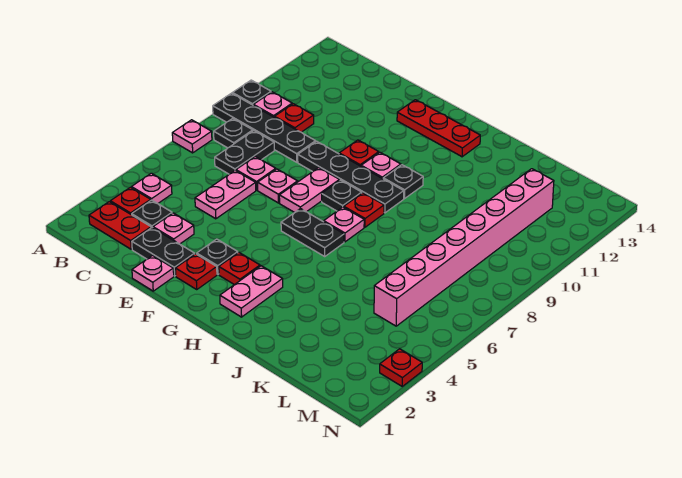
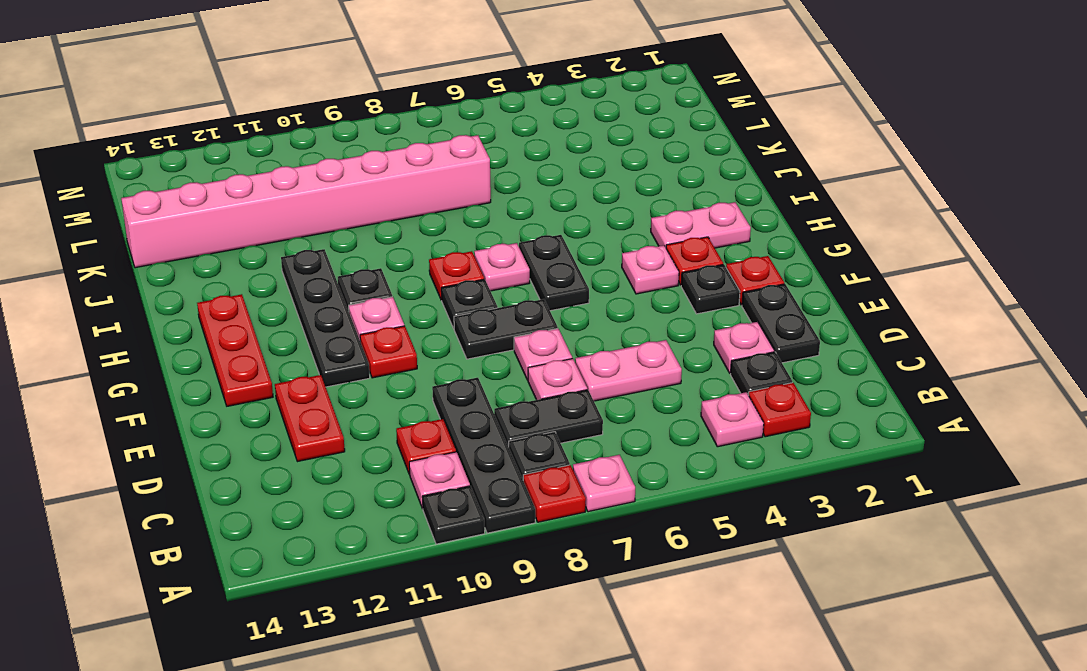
red plate B2:C2 level 1 -> red plate D12:E12 level 1
pink plate E1 level 1 -> pink plate G4 level 1
black plate E9:H9 level 1 -> black plate F11:I11 level 1
pink plate F7:F8 level 1 -> black plate F7:F8 level 1
pink brick L5:L12 level 1 -> pink brick K7:K14 level 1
red plate N3 level 1 -> red plate A8 level 1

